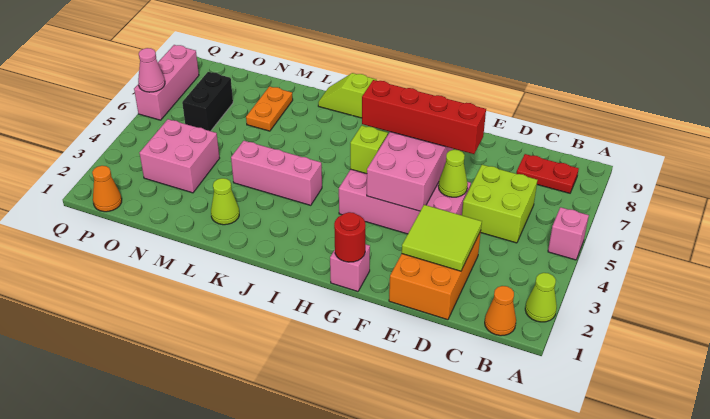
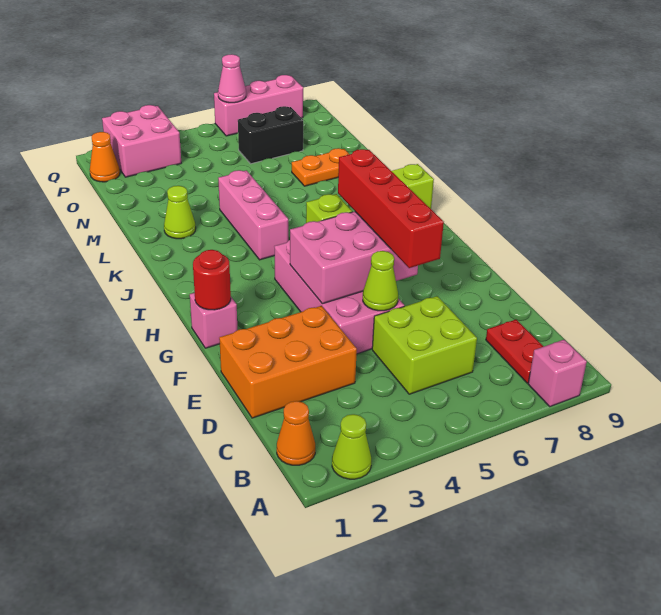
pink brick A5 level 1 -> pink brick A8 level 1
lime tile D2:E3 level 2 -> none
pink brick N3:O4 level 1 -> pink brick P2:Q3 level 1

